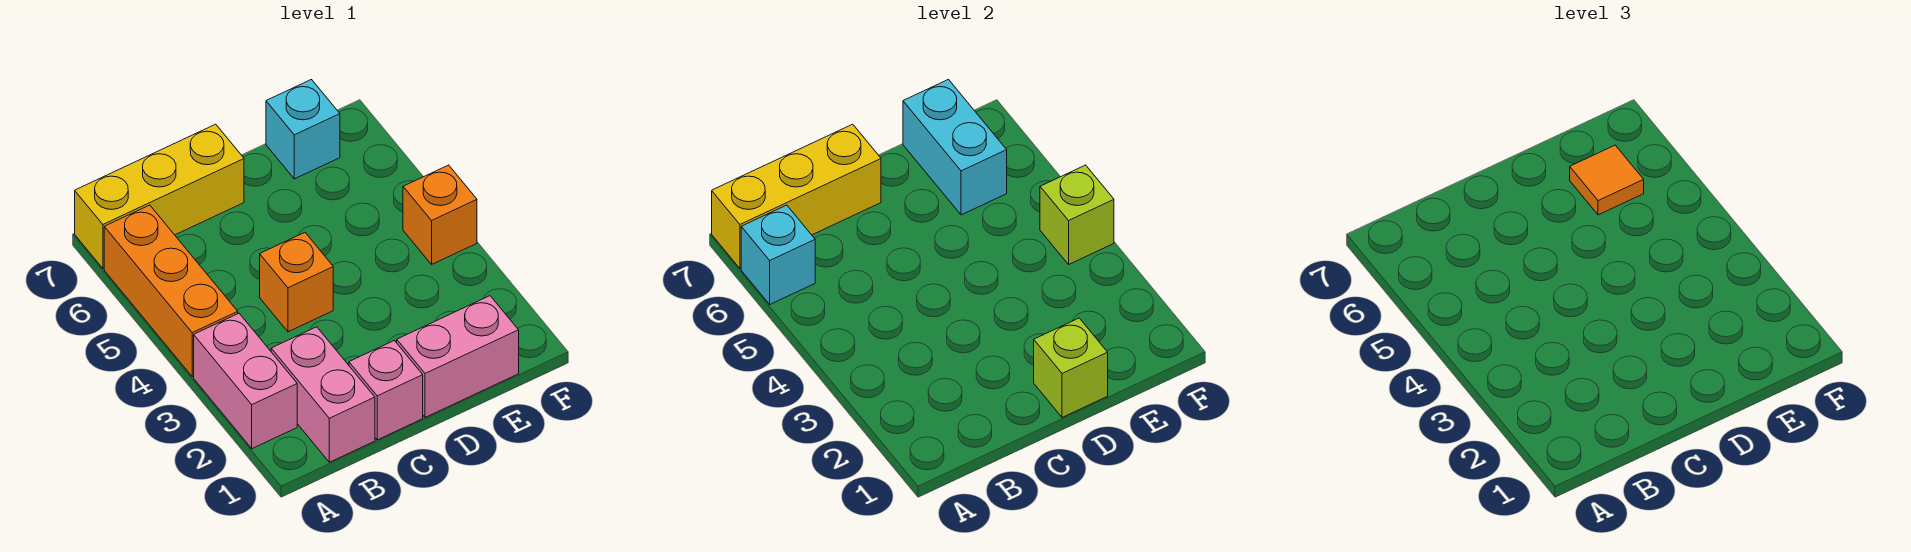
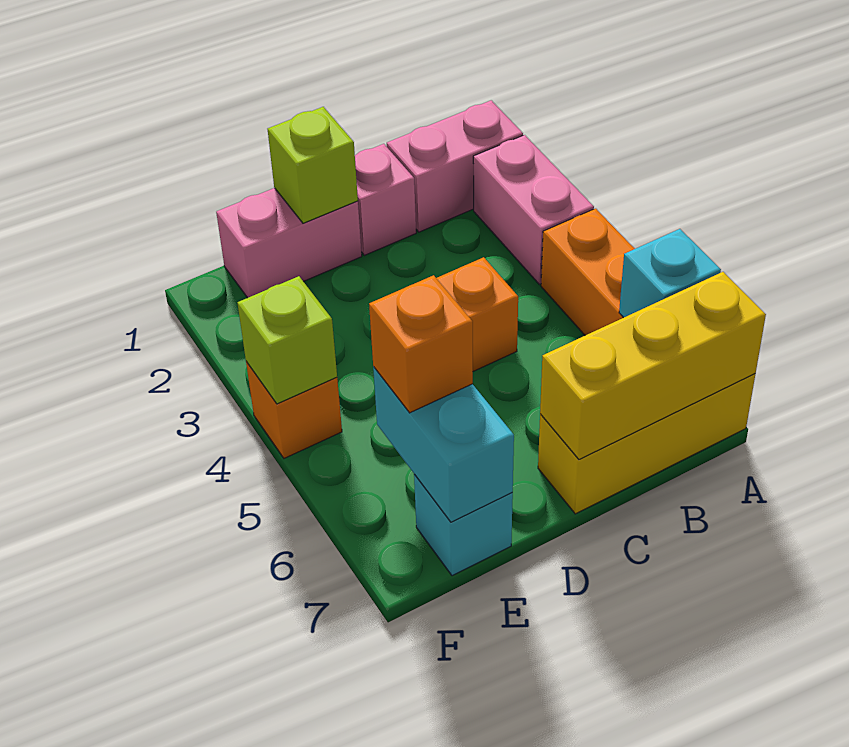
pink brick B1:B2 level 1 -> pink brick A1:B1 level 1
orange tile E6 level 3 -> orange brick E6 level 3

